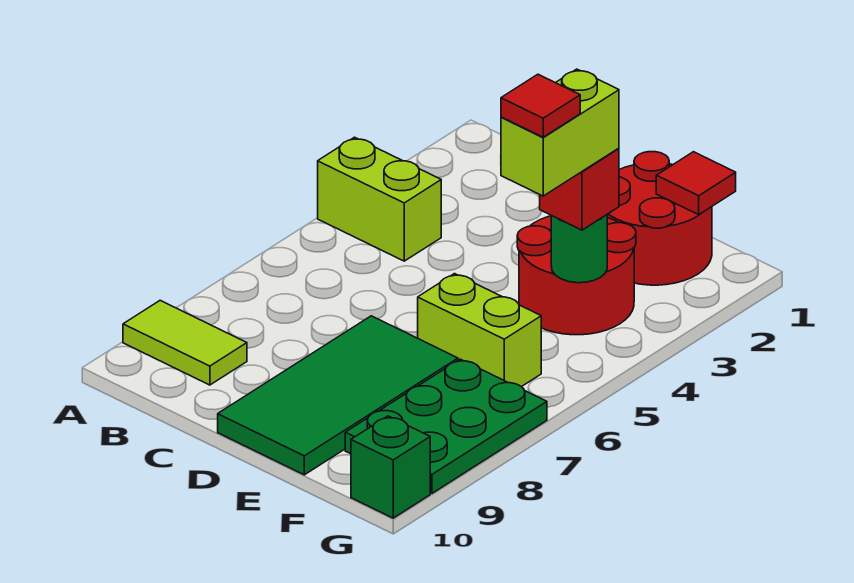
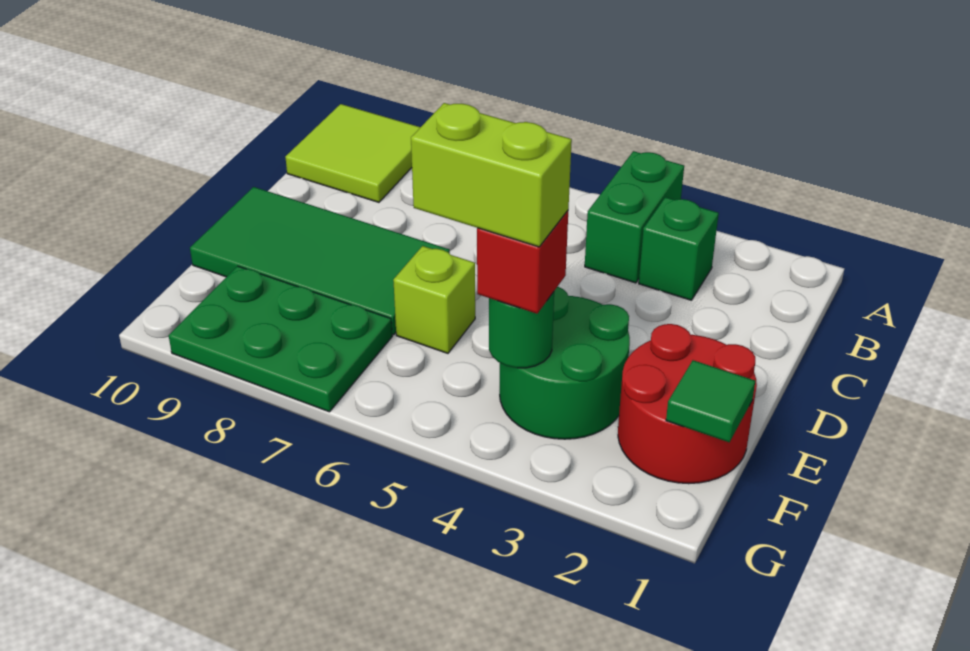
lime brick A4:B4 level 1 -> green brick A4:B4 level 1
lime tile A9:B9 level 1 -> lime tile A9:B10 level 1
red round brick E3:F4 level 1 -> green round brick E3:F4 level 1
lime brick E6:F6 level 1 -> lime brick E6 level 1
red tile F1 level 2 -> green tile F1 level 2
red tile F5 level 5 -> none
green brick G10 level 1 -> green brick B3 level 1

